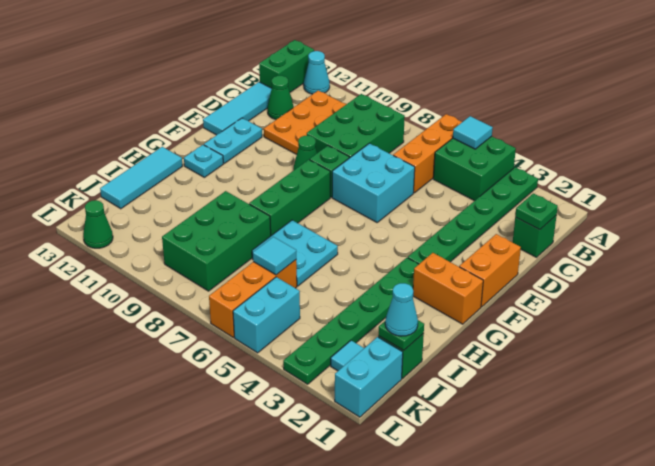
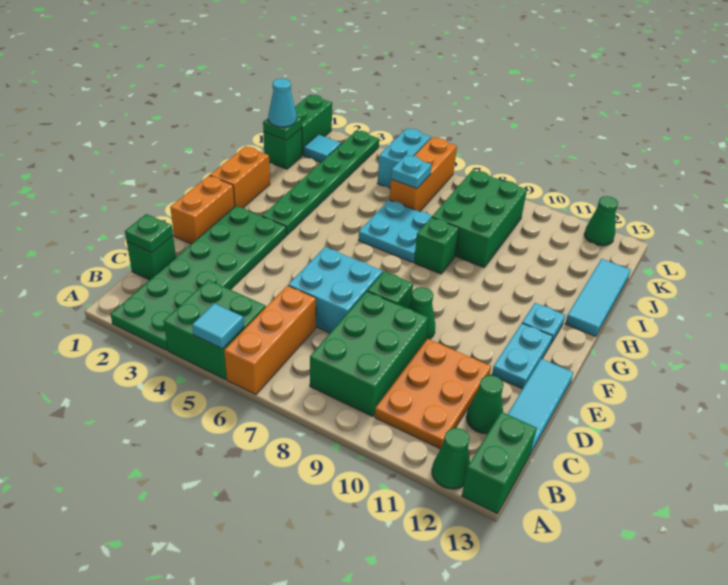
green plate A3:F3 level 1 -> green plate A2:F3 level 1
cyan cone A12 level 1 -> green cone A12 level 1
green brick F8:H8 level 1 -> green brick H8 level 1
orange brick G1:G2 level 1 -> orange brick G1:H1 level 1
cyan tile J6 level 2 -> cyan plate J6 level 2
cyan brick K1:L1 level 1 -> green brick K1:L1 level 1

